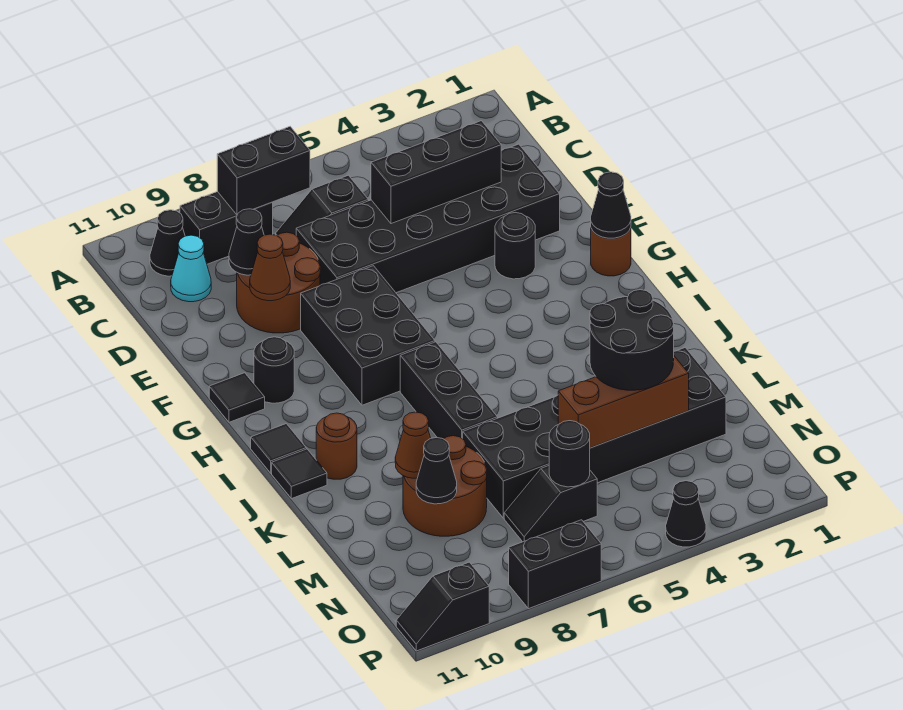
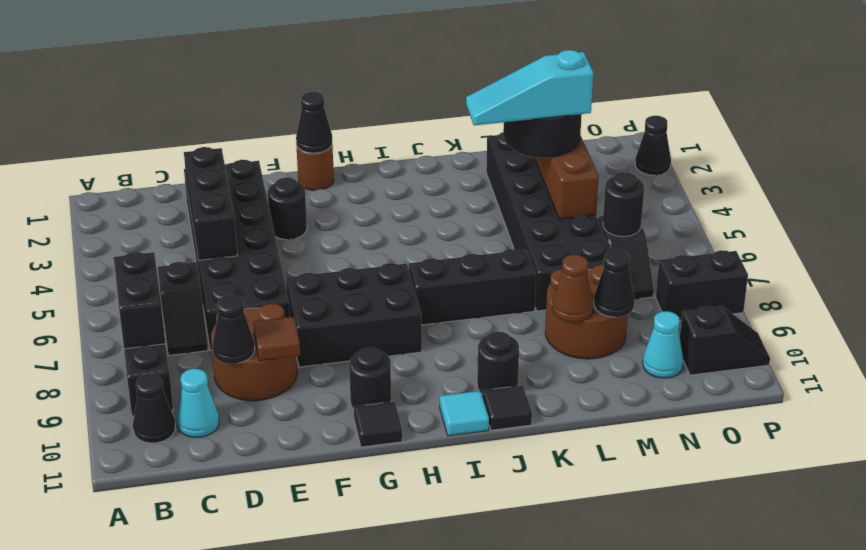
brown cone E9 level 2 -> brown tile E9 level 2
black tile I11 level 1 -> cyan tile I11 level 1
brown round brick J10 level 1 -> black round brick J10 level 1
none -> cyan slope K4:M4 level 4 top M
none -> cyan cone N10 level 1
black cone P4 level 1 -> black cone P2 level 1
black brick P7:P8 level 1 -> black brick O8:P8 level 1
black slope P10:P11 level 1 top 10 -> black slope O10:P10 level 1 top O

